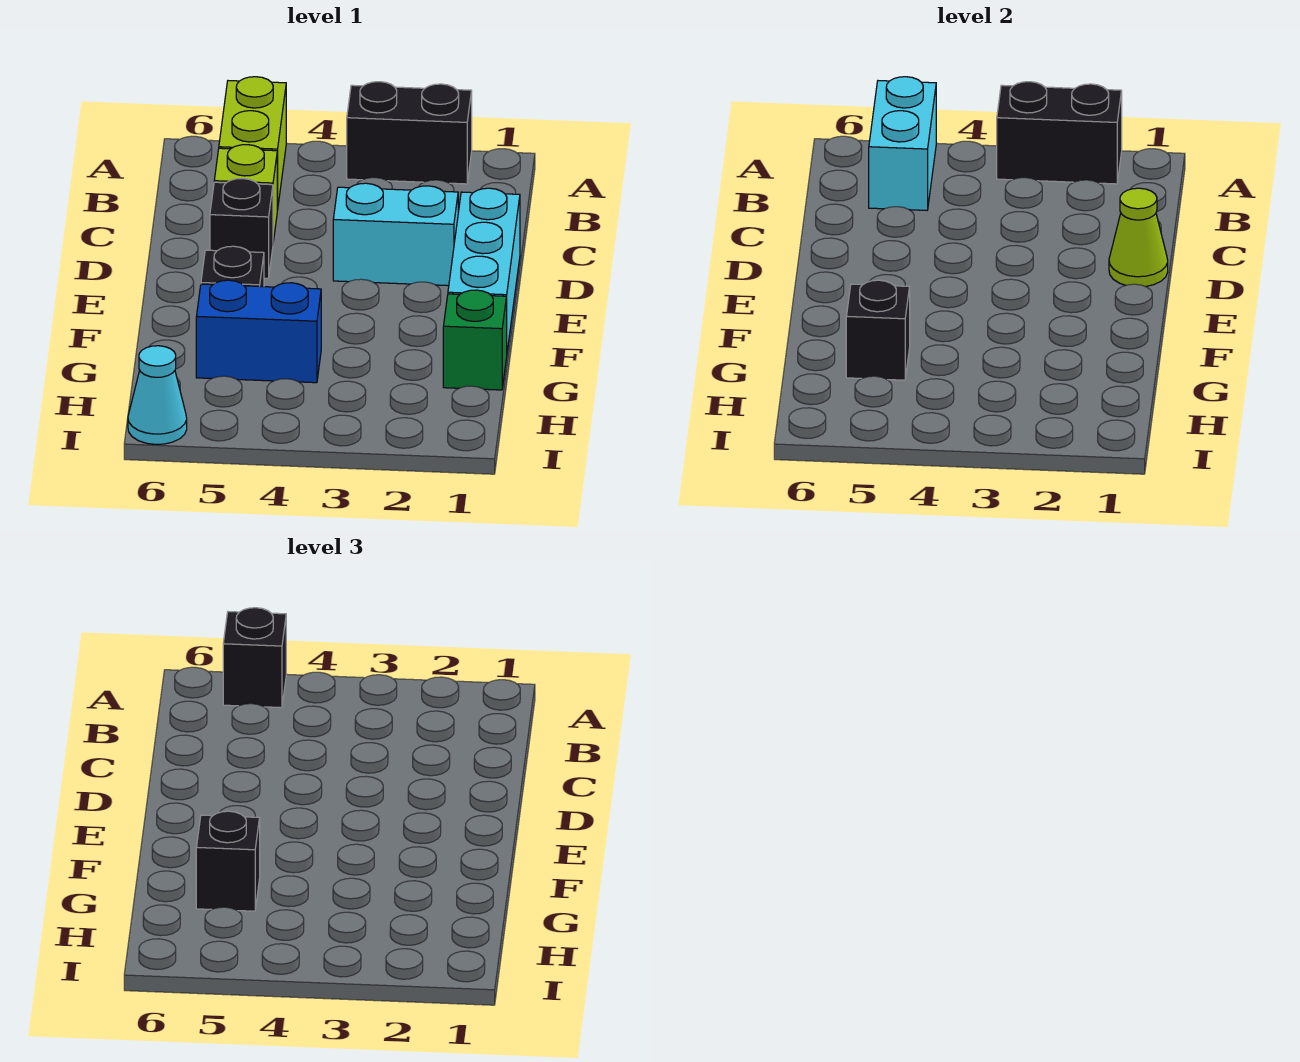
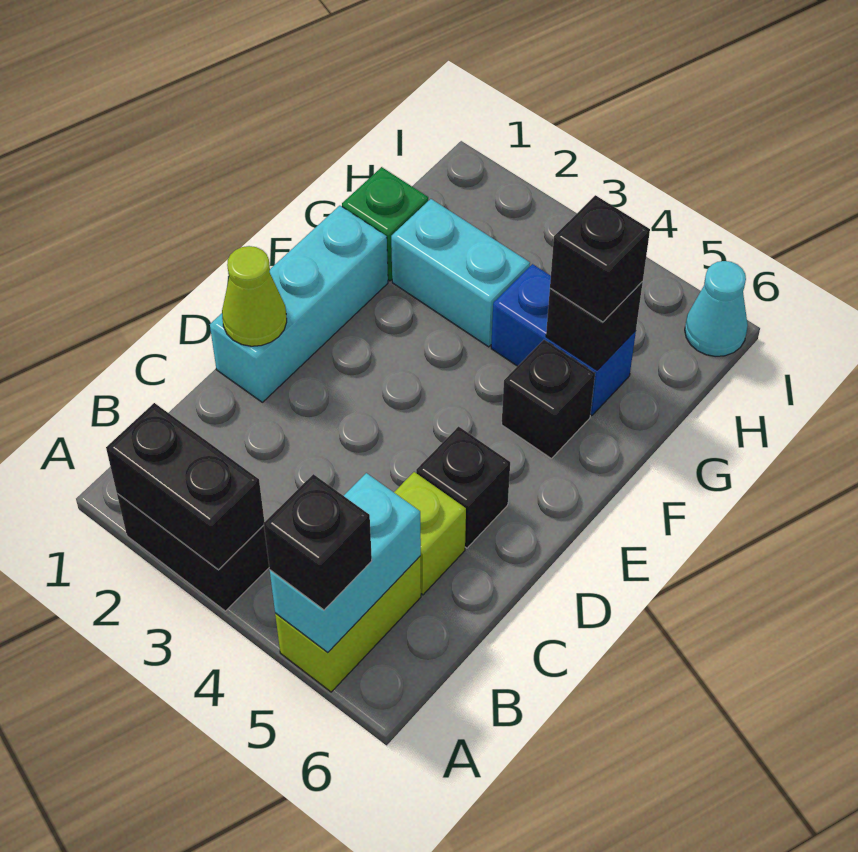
cyan brick D2:D3 level 1 -> cyan brick G2:G3 level 1

